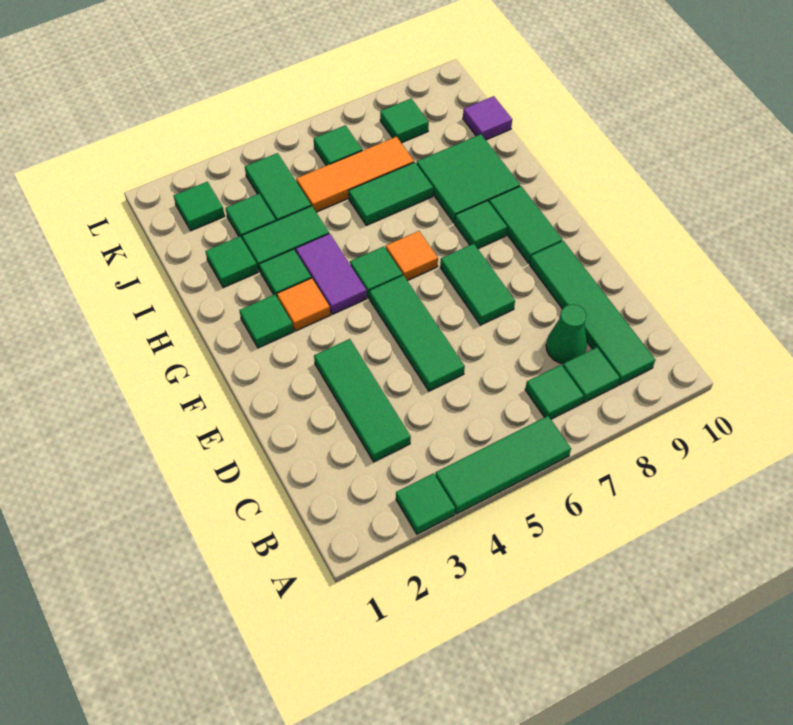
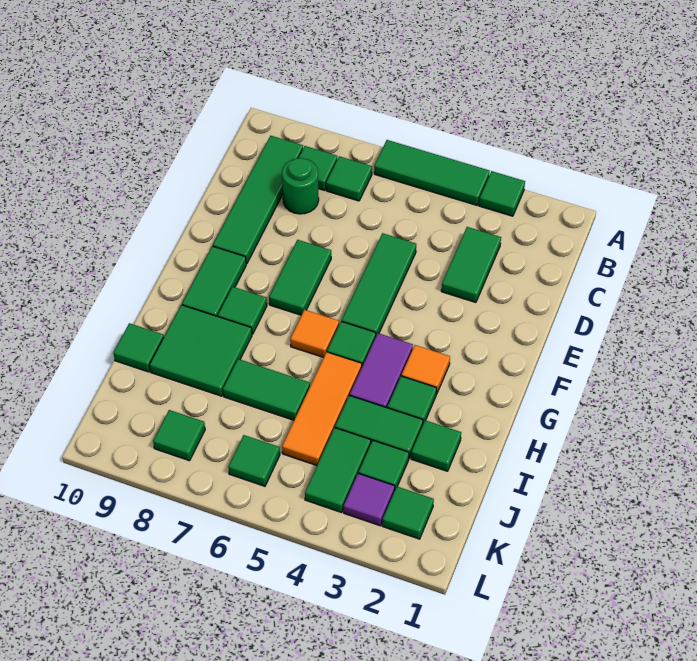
green tile C3:E3 level 1 -> green tile C3:D3 level 1
green cone C8 level 1 -> green round brick C8 level 1
green tile G2 level 1 -> green tile I10 level 1
orange tile J5:J7 level 1 -> orange tile H5:J5 level 1
purple tile J10 level 1 -> purple tile K3 level 1

